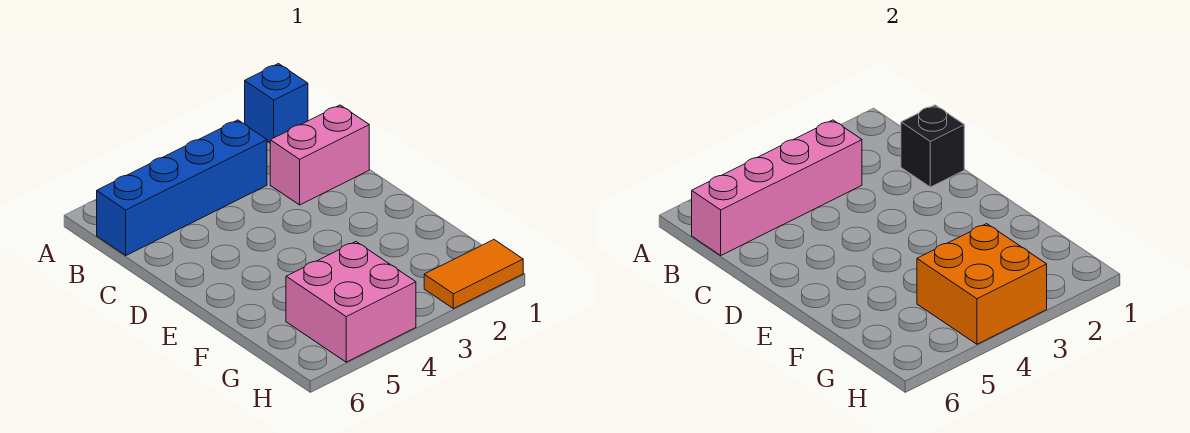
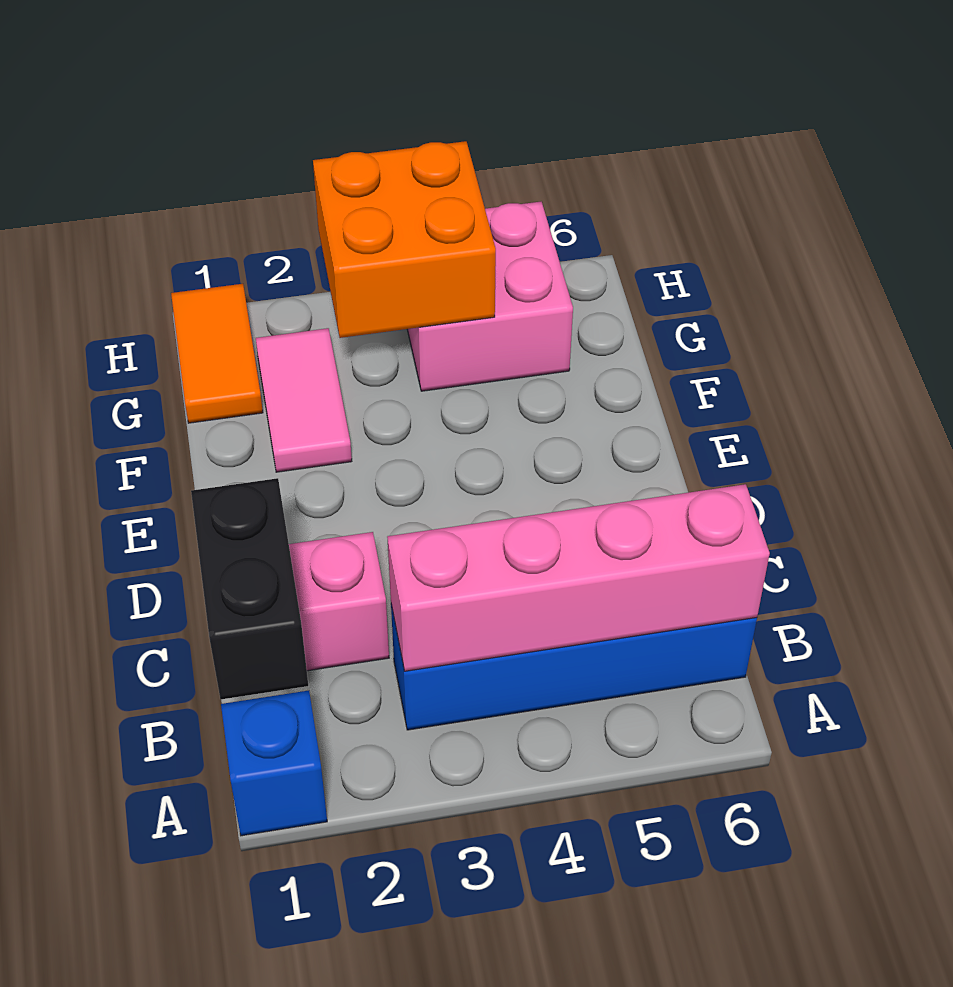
black brick C1 level 2 -> black brick B1:C1 level 2
none -> pink tile F2:G2 level 1
orange tile H1:H2 level 1 -> orange tile G1:H1 level 1

